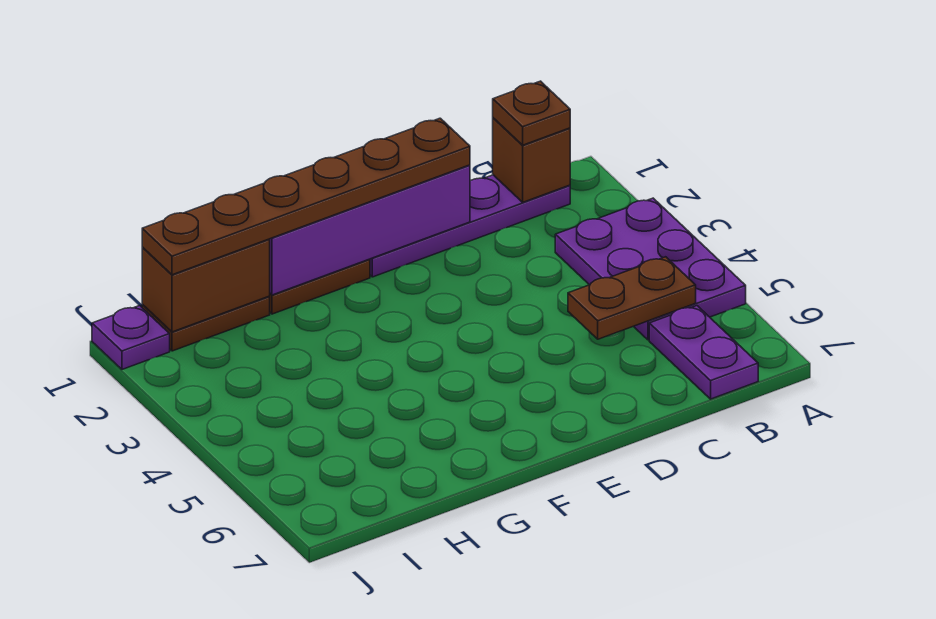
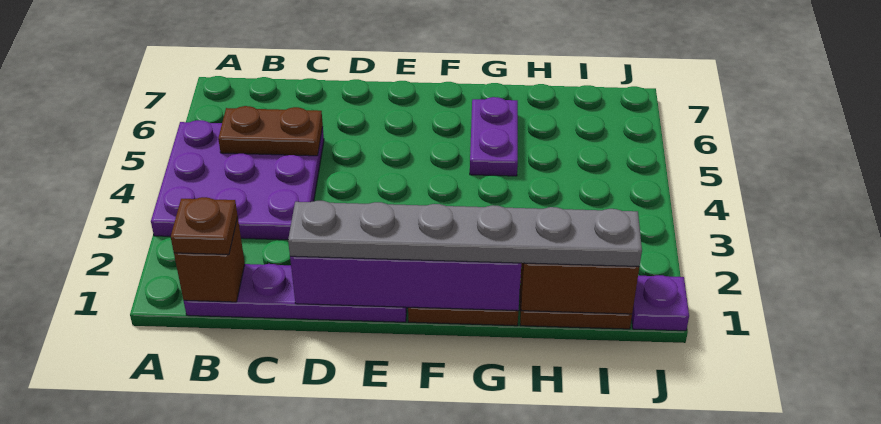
purple plate A3:B5 level 1 -> purple plate A3:C5 level 1
purple plate B6:B7 level 1 -> purple plate G5:G6 level 1
brown plate D1:I1 level 3 -> grey plate D1:I1 level 3

